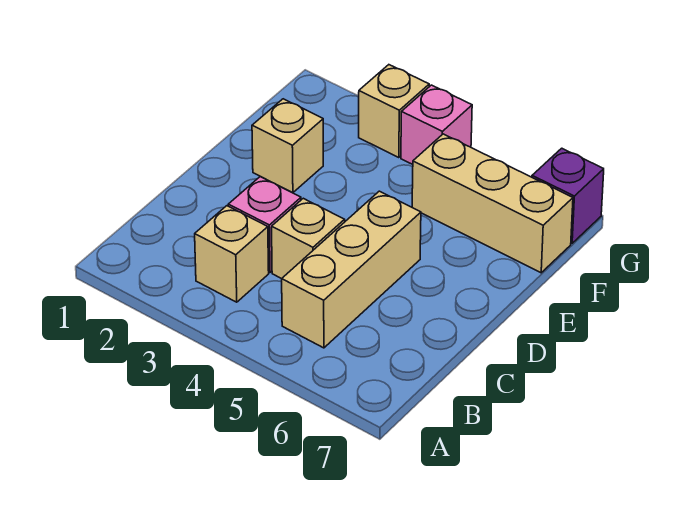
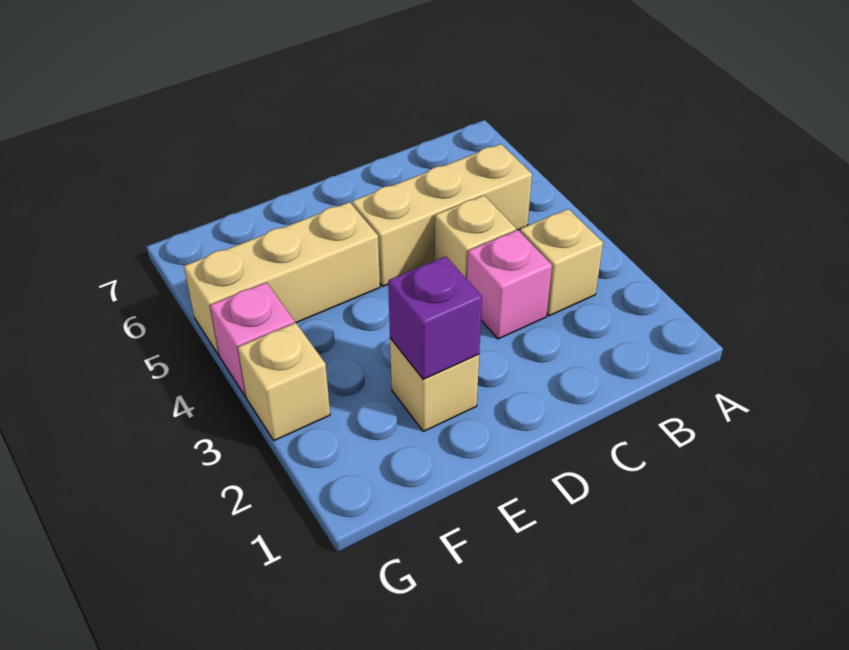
tan brick F5:F7 level 1 -> tan brick E5:G5 level 1
purple brick G7 level 1 -> purple brick E2 level 2

